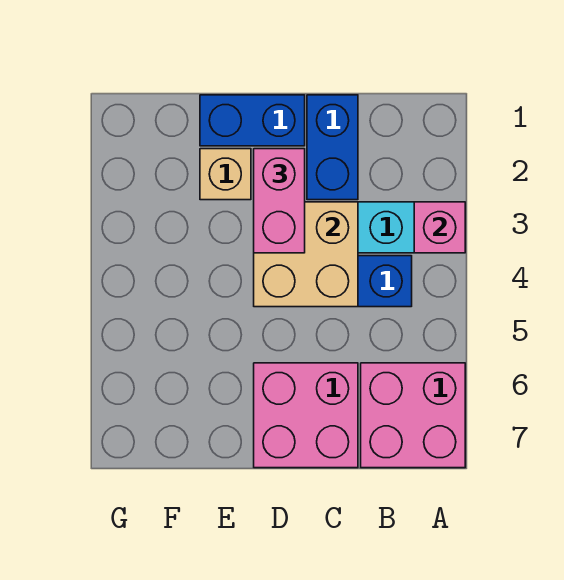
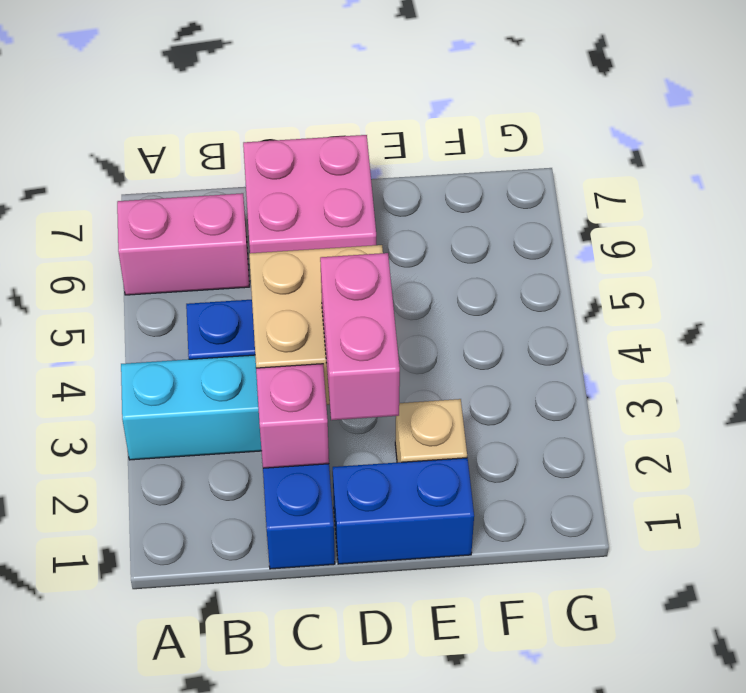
pink brick A3 level 2 -> pink brick C2 level 2
pink brick A6:B7 level 1 -> pink brick A6:B6 level 1

